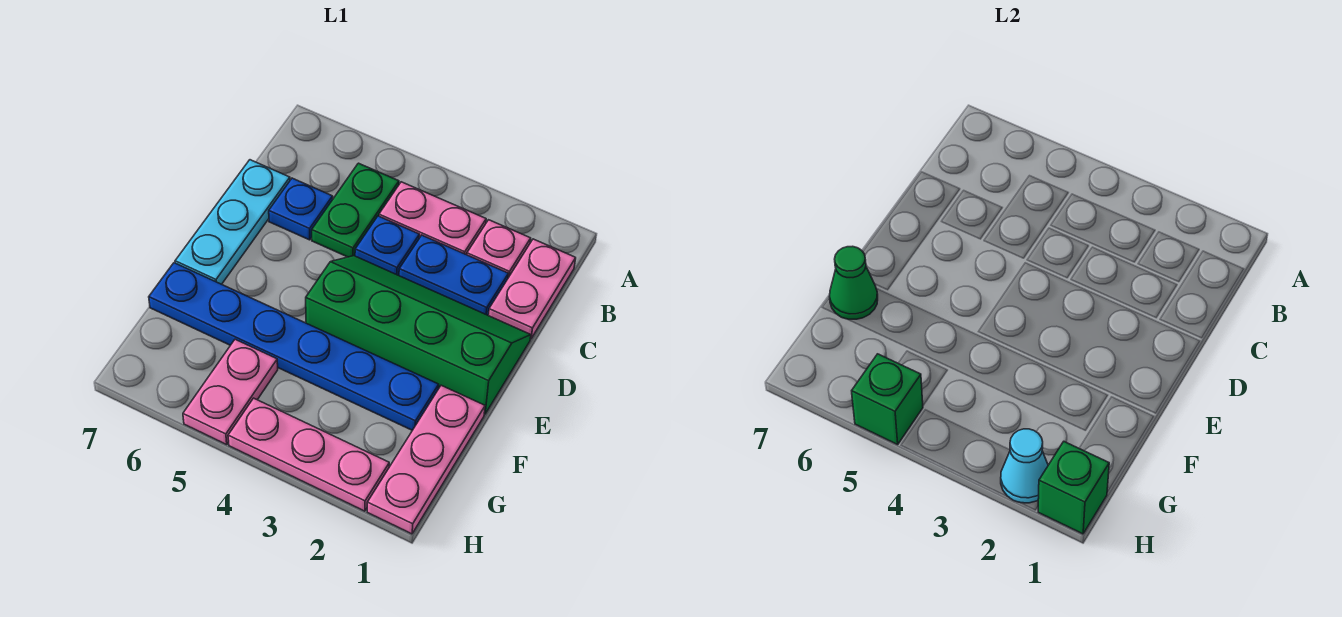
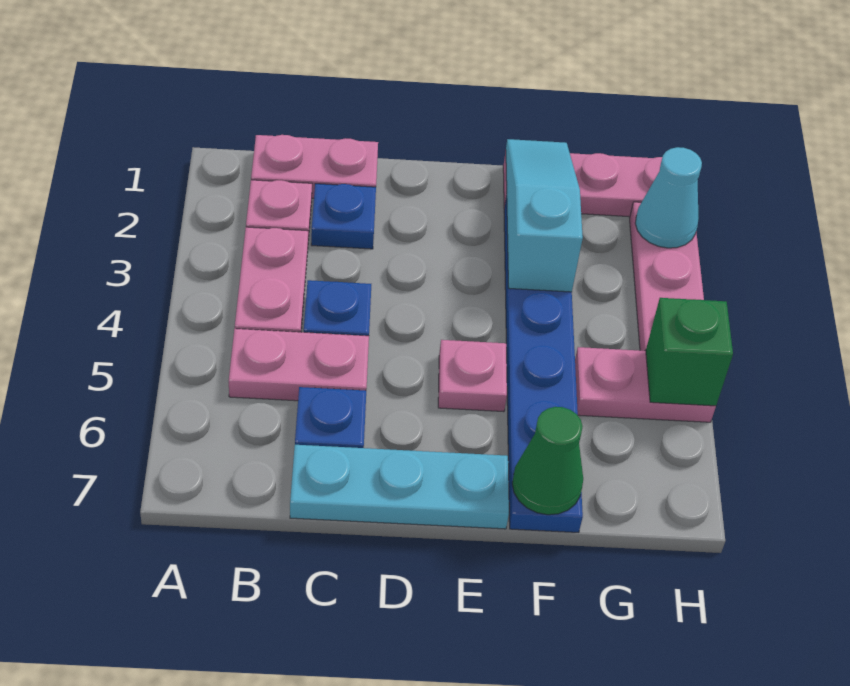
green plate B5:C5 level 1 -> pink plate B5:C5 level 1
blue plate C2:C3 level 1 -> blue plate C2 level 1
green slope D1:E4 level 1 top E -> none
none -> pink plate E5 level 1
none -> cyan slope F1:F3 level 2 top 3
green brick H1 level 2 -> none

